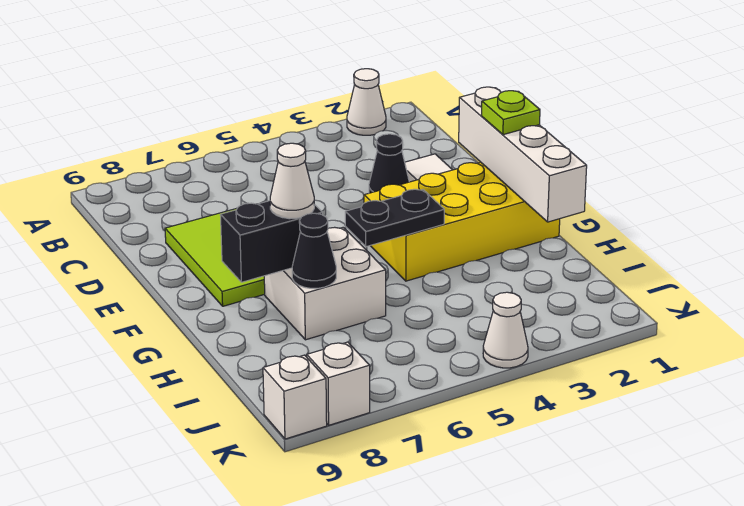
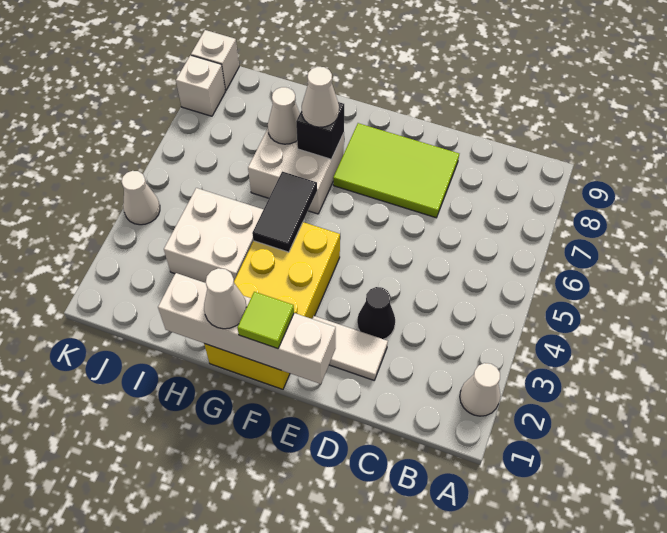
lime plate F1 level 3 -> lime tile F1 level 3
none -> white cone G1 level 3
black plate G4:G5 level 2 -> black tile G4:G5 level 2
black brick G7:G8 level 2 -> black brick G7 level 2
none -> white brick H3:I4 level 1
black cone H7 level 2 -> white cone H7 level 2

